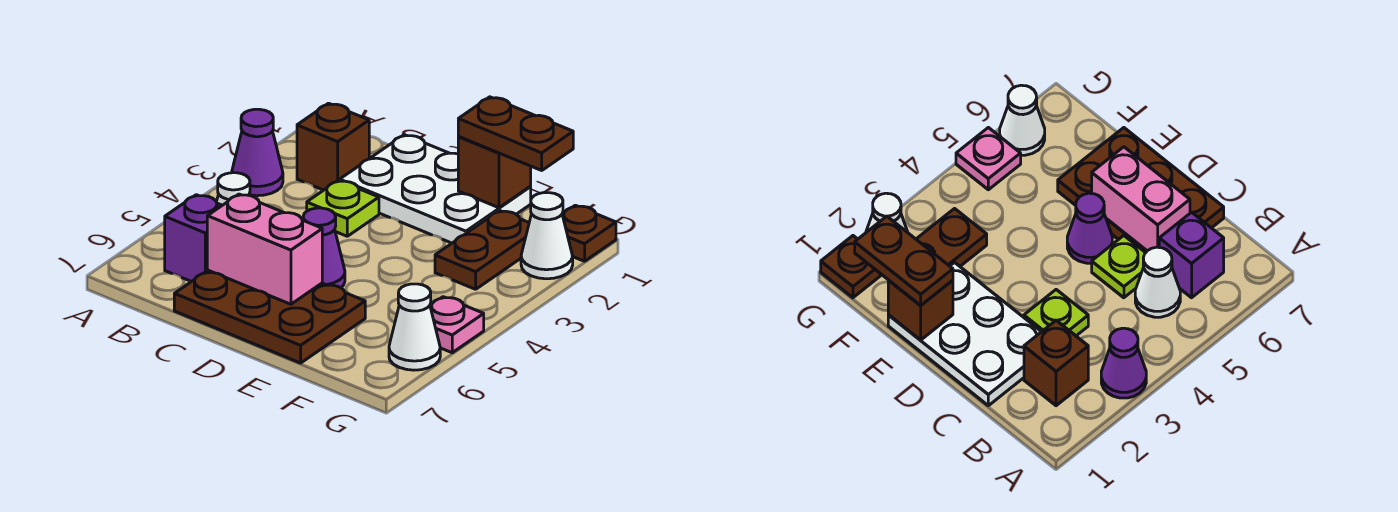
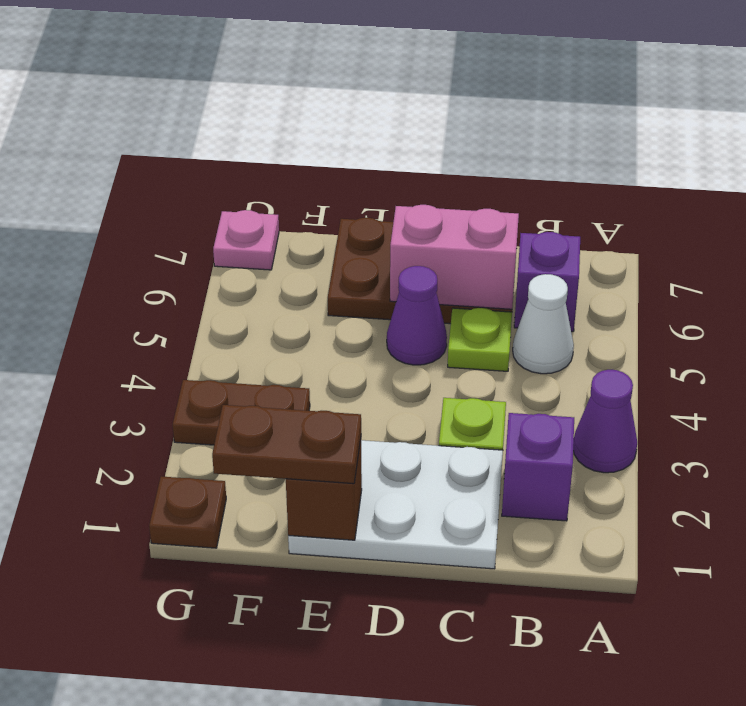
brown brick B2 level 1 -> purple brick B2 level 1
brown plate F2:F3 level 1 -> brown plate F3:G3 level 1
white cone G2 level 1 -> none
pink plate G5 level 1 -> pink plate G7 level 1
white cone G6 level 1 -> none

